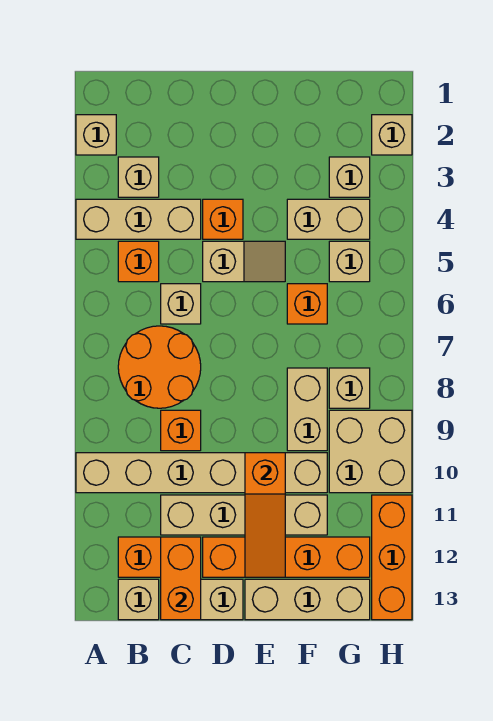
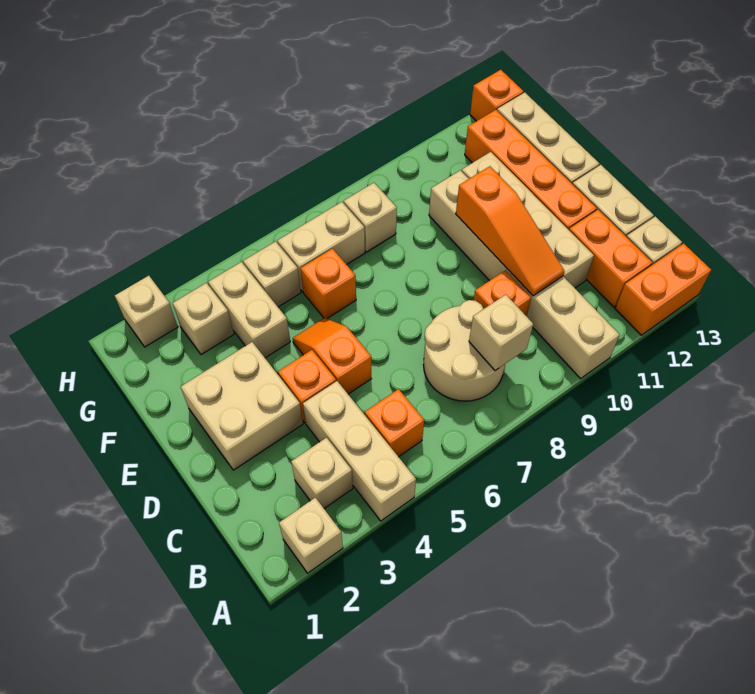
orange round brick B7:C8 level 1 -> tan round brick B7:C8 level 1
tan brick C6 level 1 -> tan brick B8 level 2
orange brick C12:C13 level 2 -> orange brick A12:A13 level 1
tan slope D5:E5 level 1 top D -> orange slope D5:E5 level 1 top D
orange slope E10:E12 level 2 top 10 -> orange slope C10:E10 level 2 top E
tan brick F8:F9 level 1 -> tan brick G6:G7 level 1
tan brick G9:H10 level 1 -> tan brick D2:E3 level 1
orange brick H11:H13 level 1 -> orange brick H13 level 1

